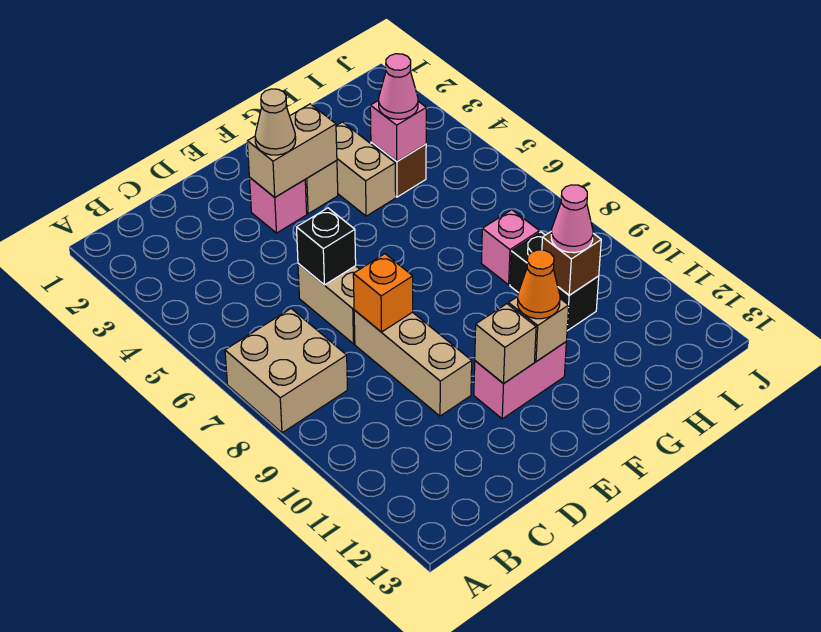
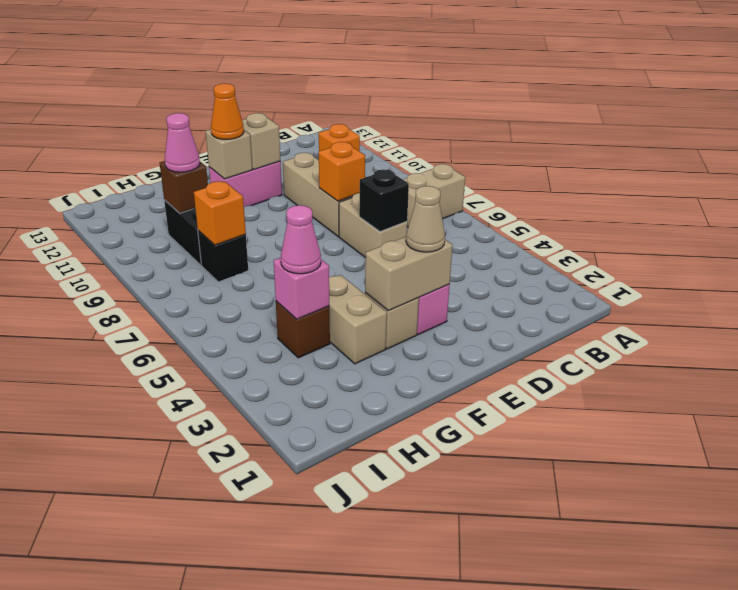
tan brick A7:B8 level 1 -> tan brick A7:B7 level 1
none -> orange brick B11 level 1
pink brick H8 level 1 -> black brick H8 level 1
none -> orange brick H8 level 2

